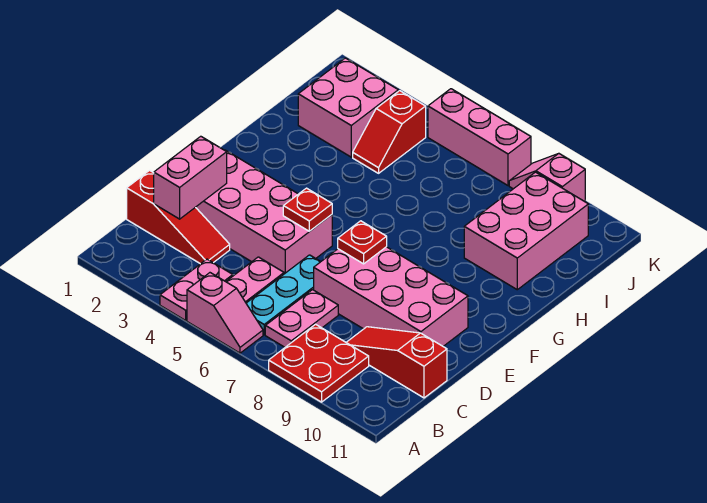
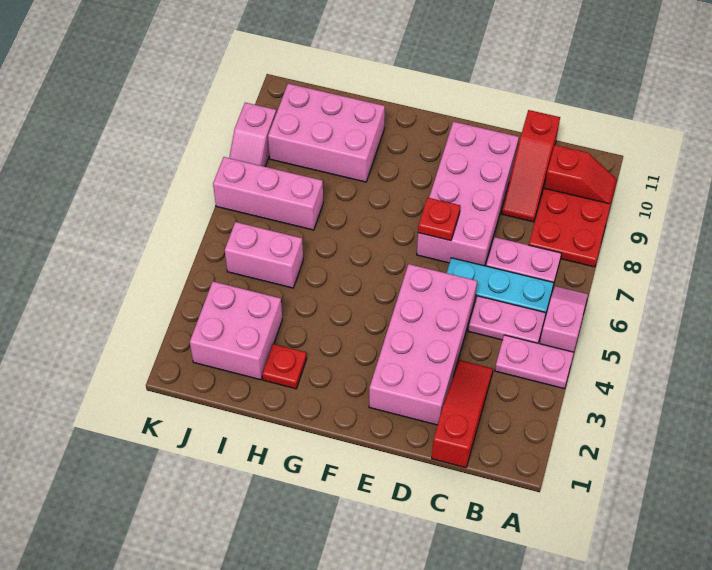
pink brick C2:D2 level 2 -> pink brick I5:J5 level 1
red plate E5 level 2 -> red plate H2 level 1
red slope I4:J4 level 1 top J -> red slope A10:B10 level 1 top B
pink brick K5:K7 level 1 -> pink brick I7:K7 level 1

